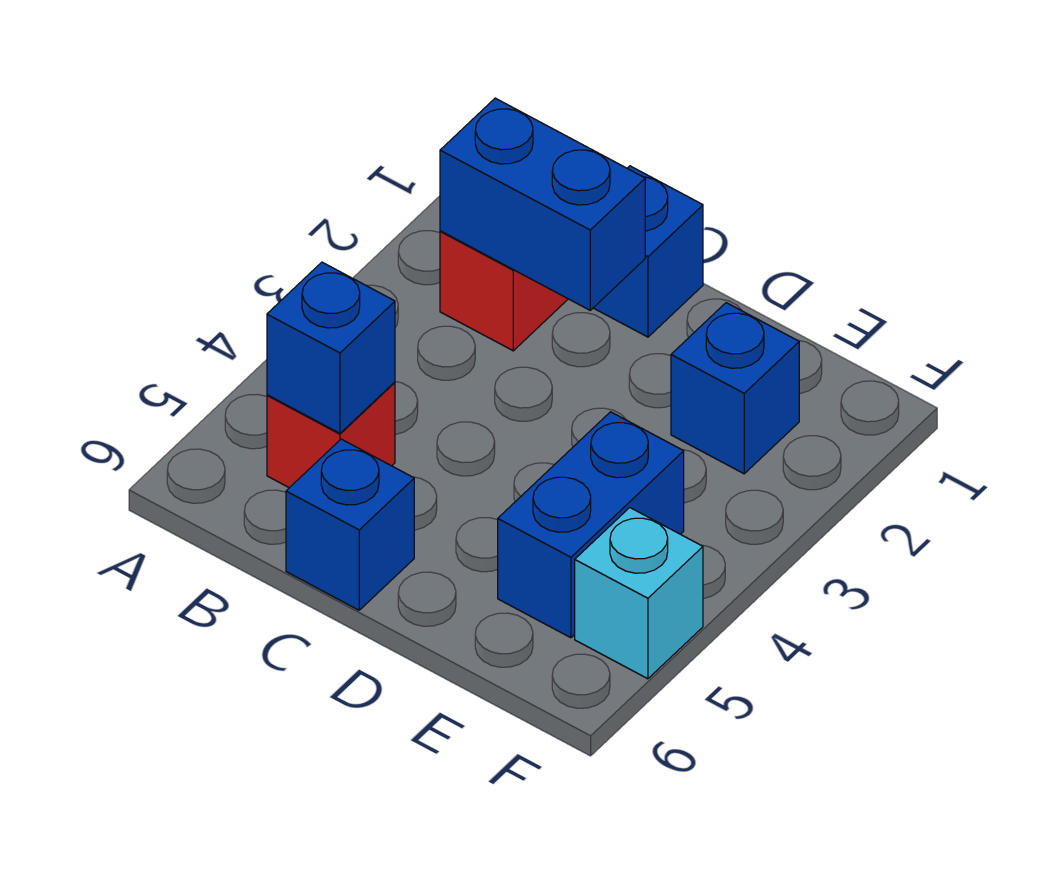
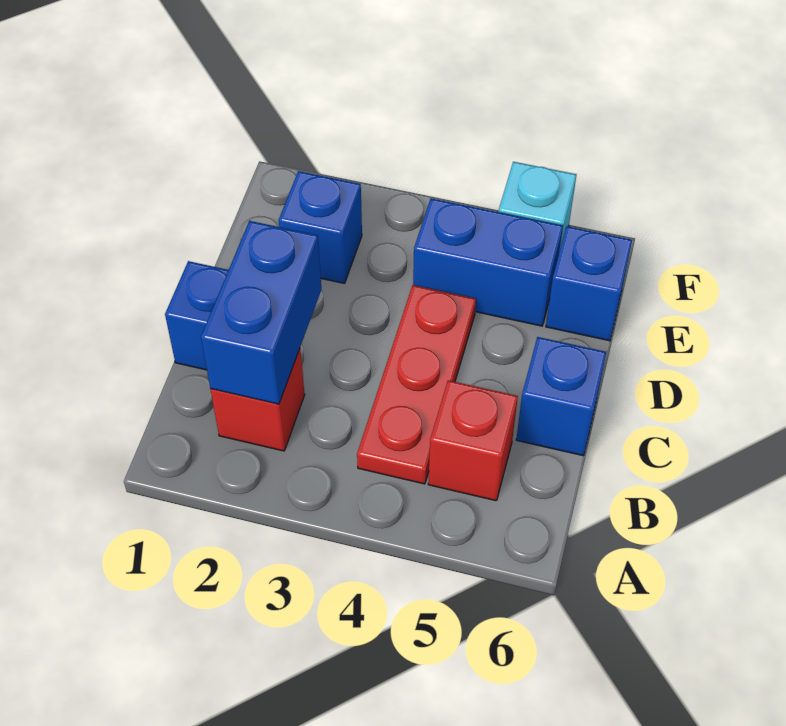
none -> red plate B4:D4 level 1
blue brick B5 level 2 -> blue brick E6 level 1

